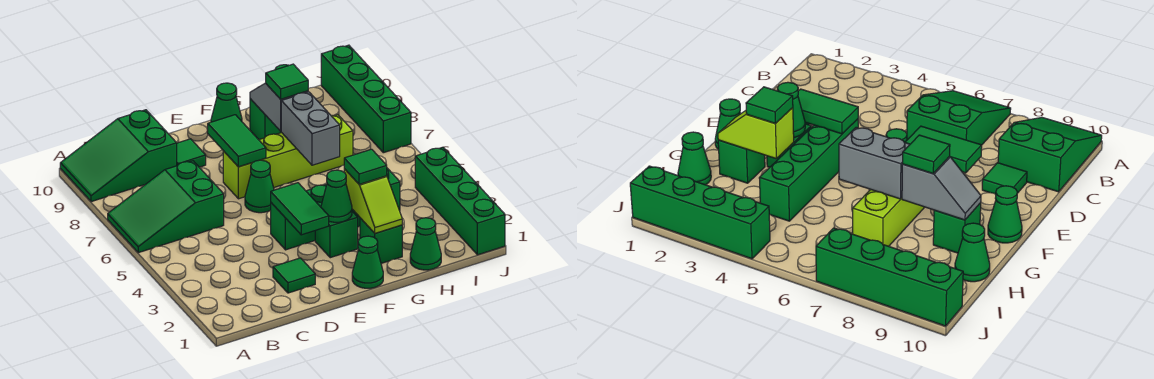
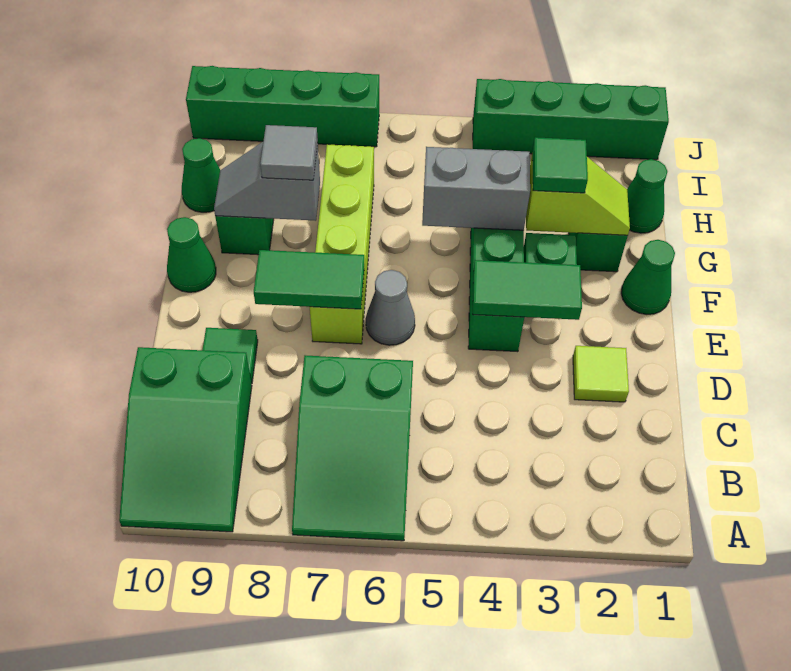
green tile D2 level 1 -> lime tile D2 level 1
green cone E6 level 1 -> grey cone E6 level 1
green cone F3 level 2 -> none
grey brick G6:G7 level 2 -> grey brick G4:G5 level 2
green tile G8 level 3 -> grey tile G8 level 3

